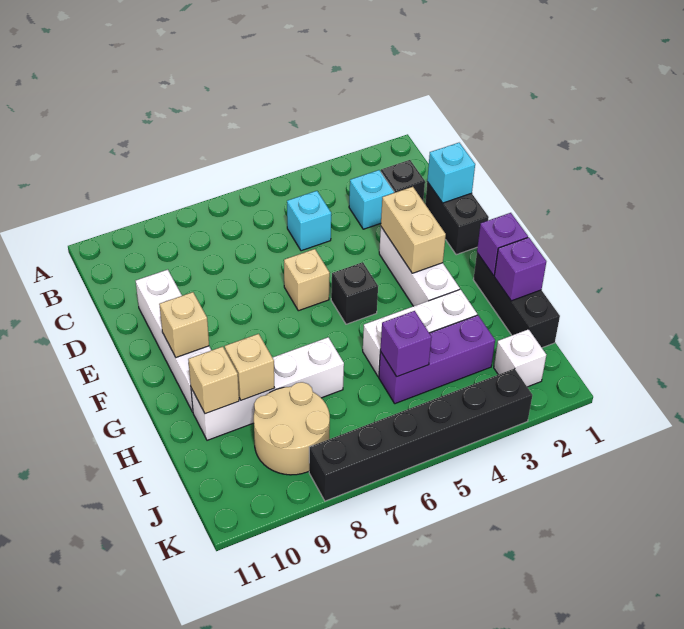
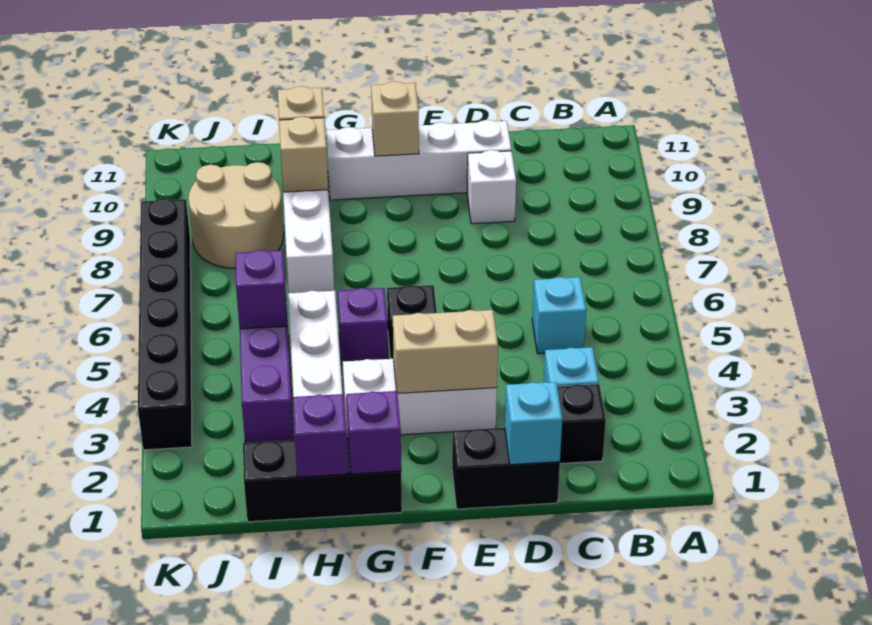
tan brick E6 level 1 -> none
none -> purple brick G5 level 1
white brick J2 level 1 -> white brick D9 level 1

